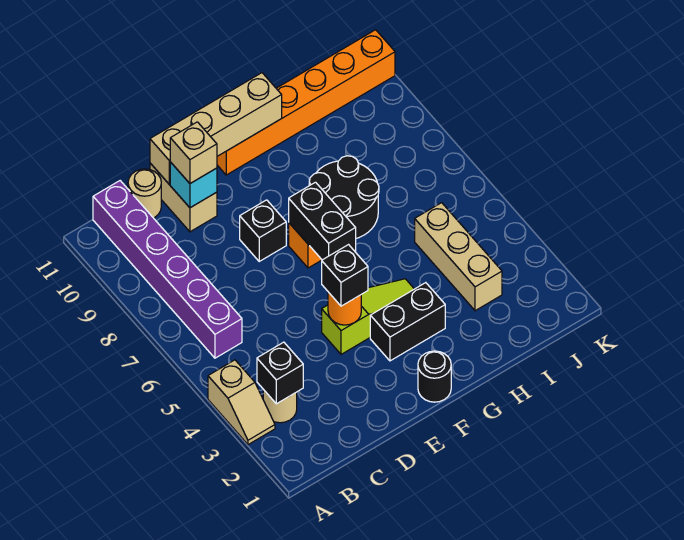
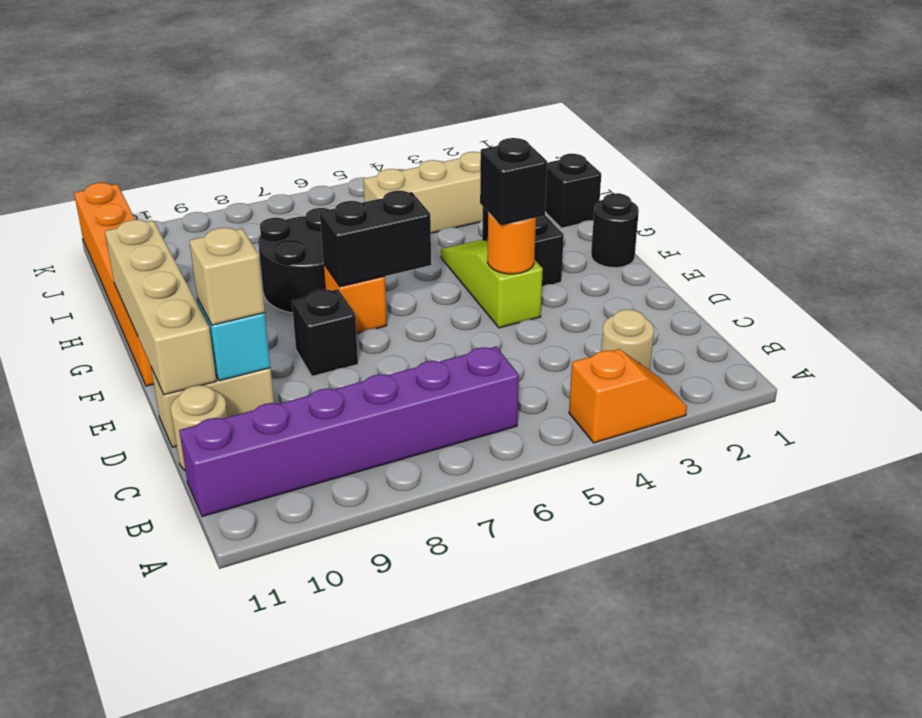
tan slope A3:A4 level 1 top 4 -> orange slope A3:A4 level 1 top 4
black brick B3 level 2 -> black brick H1 level 1

